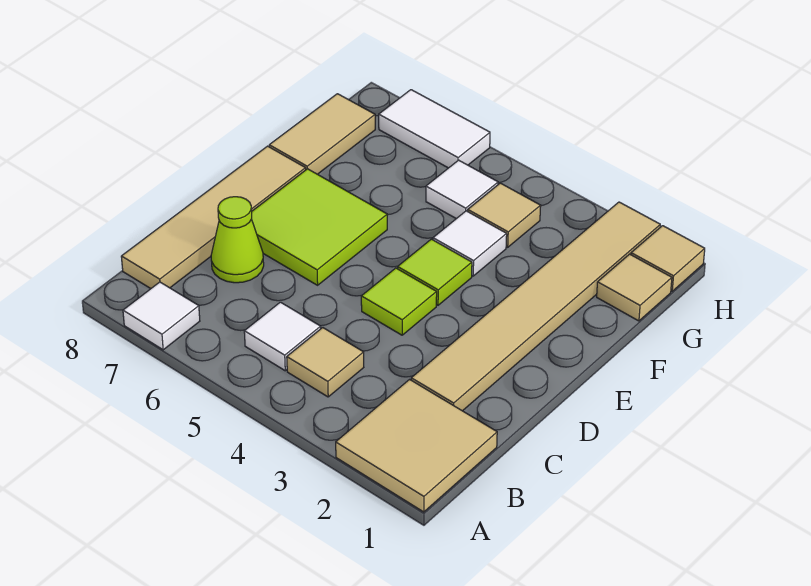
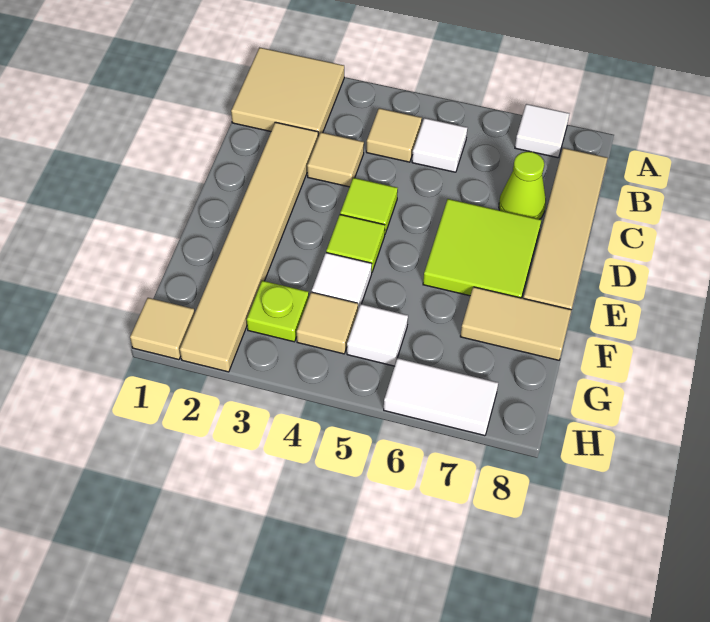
tan tile F8:G8 level 1 -> tan tile F7:F8 level 1
tan tile G1 level 1 -> tan tile C3 level 1
none -> lime plate G3 level 1

